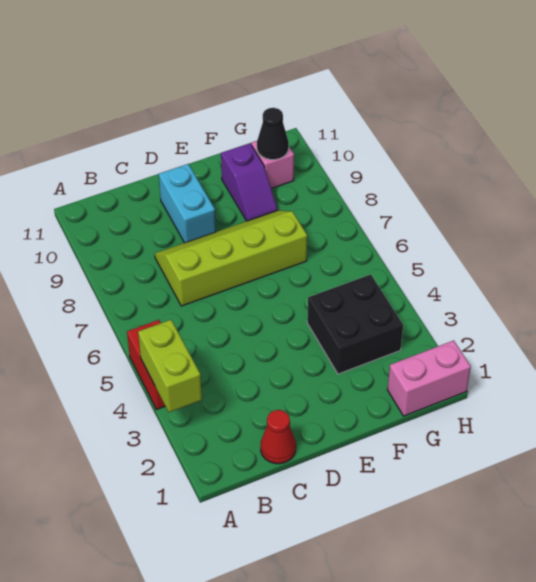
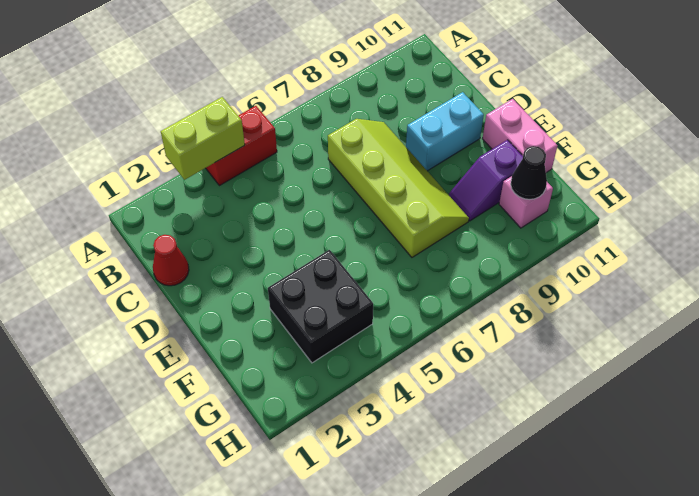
pink brick G1:H1 level 1 -> pink brick E11:F11 level 1

